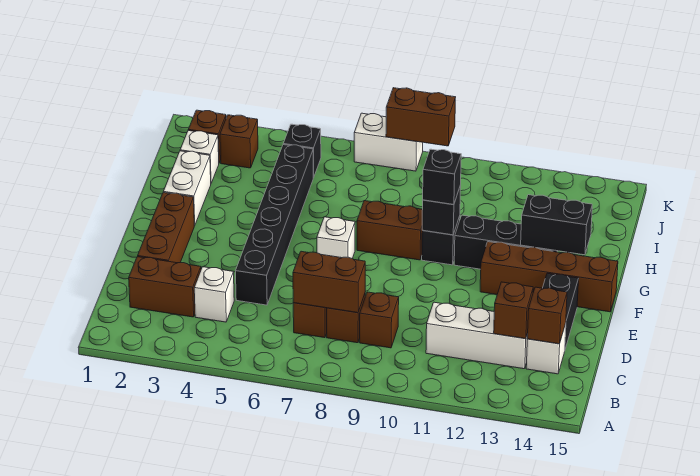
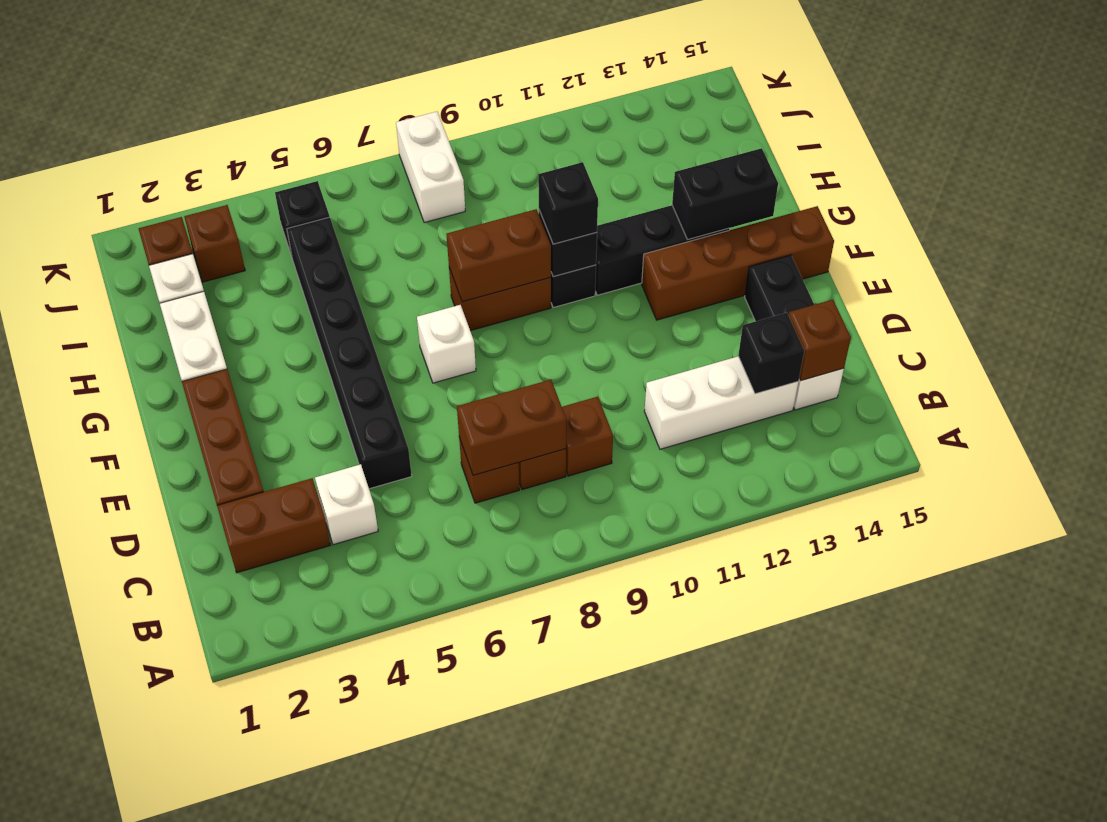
brown brick C13 level 2 -> black brick C13 level 2
white brick K7:K8 level 1 -> white brick J8:K8 level 1
brown brick K8:K9 level 2 -> brown brick G8:G9 level 2

